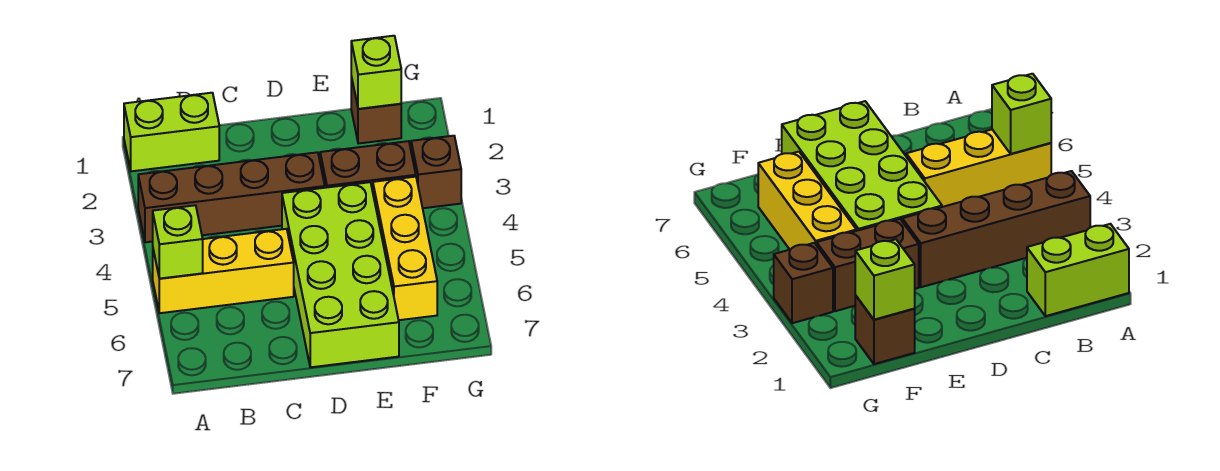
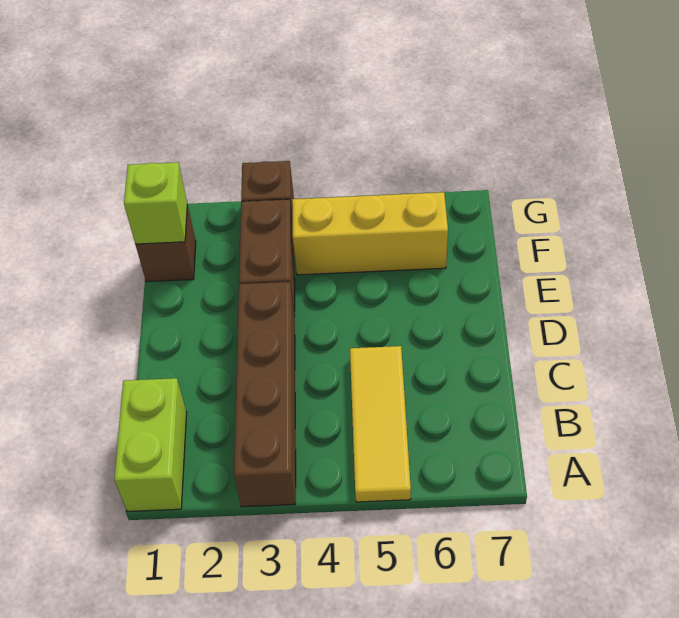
yellow brick A5:C5 level 1 -> yellow tile A5:C5 level 1
lime brick A5 level 2 -> none
lime brick D4:E7 level 1 -> none

